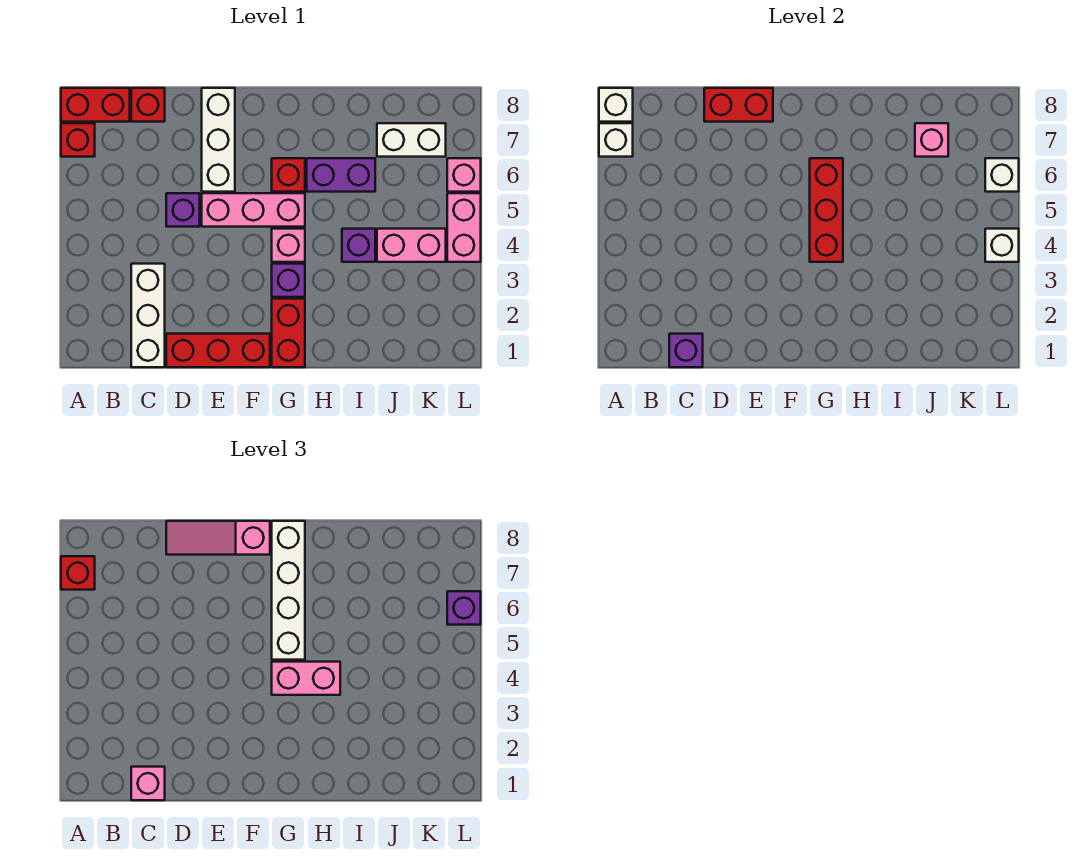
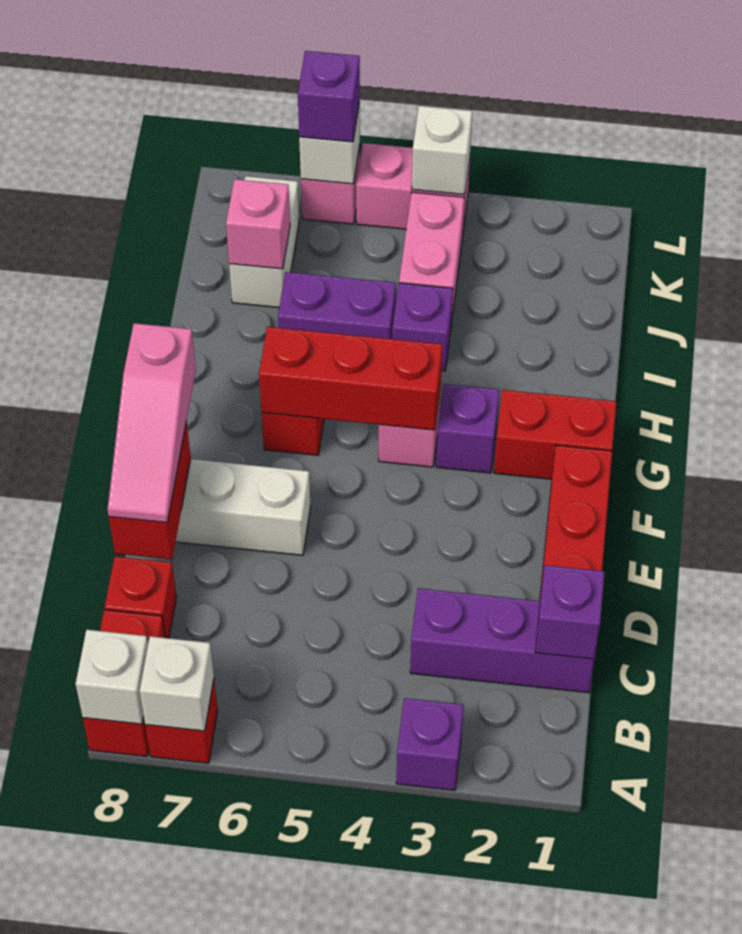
red brick A7 level 3 -> none
white brick C1:C3 level 1 -> purple brick C1:C3 level 1
pink brick C1 level 3 -> none
purple brick D5 level 1 -> purple brick A3 level 1
pink brick E5:G5 level 1 -> none
pink brick G4:H4 level 3 -> none
white brick G5:G8 level 3 -> none
purple brick H6:I6 level 1 -> purple brick I5:I6 level 1

